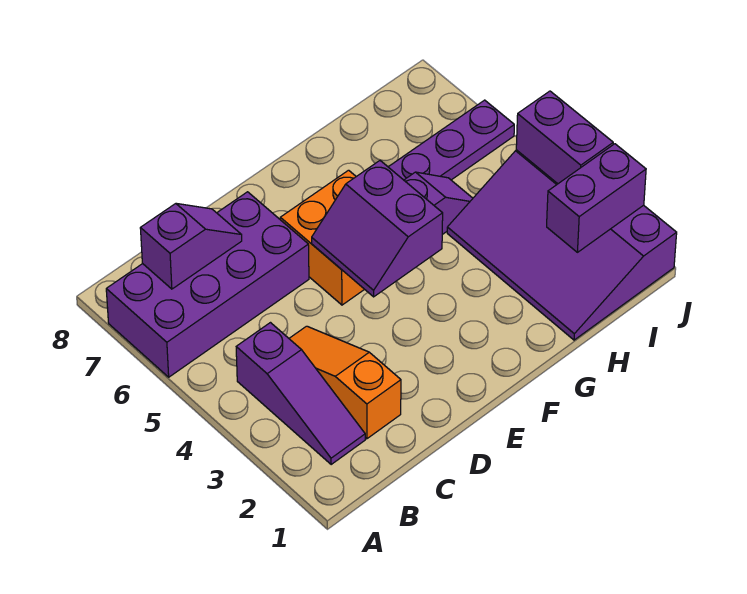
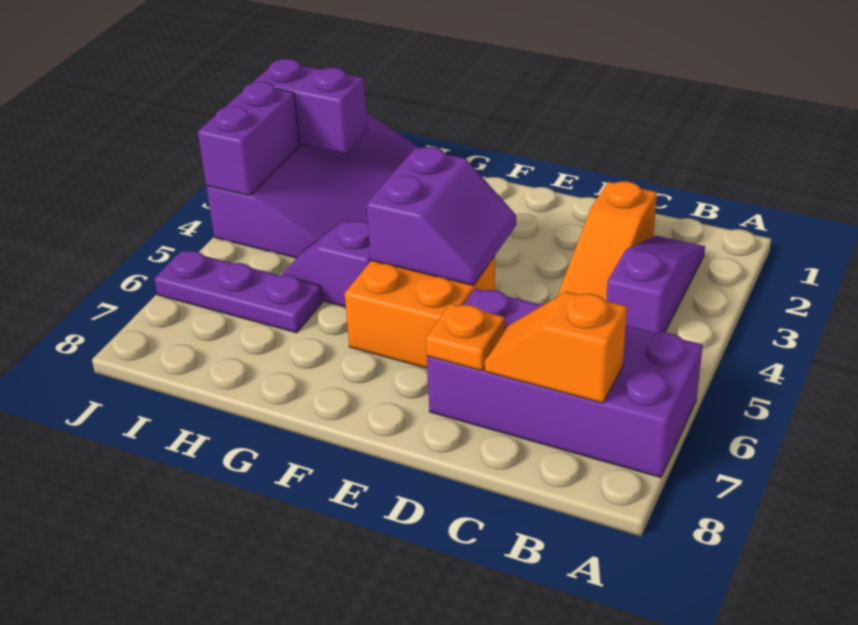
purple slope B7:C7 level 2 top B -> orange slope B7:C7 level 2 top B
none -> orange plate D7 level 2

